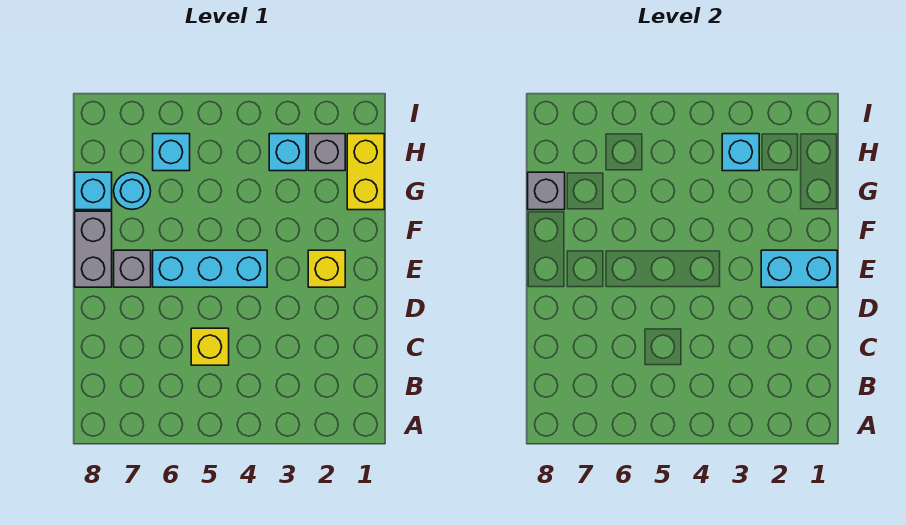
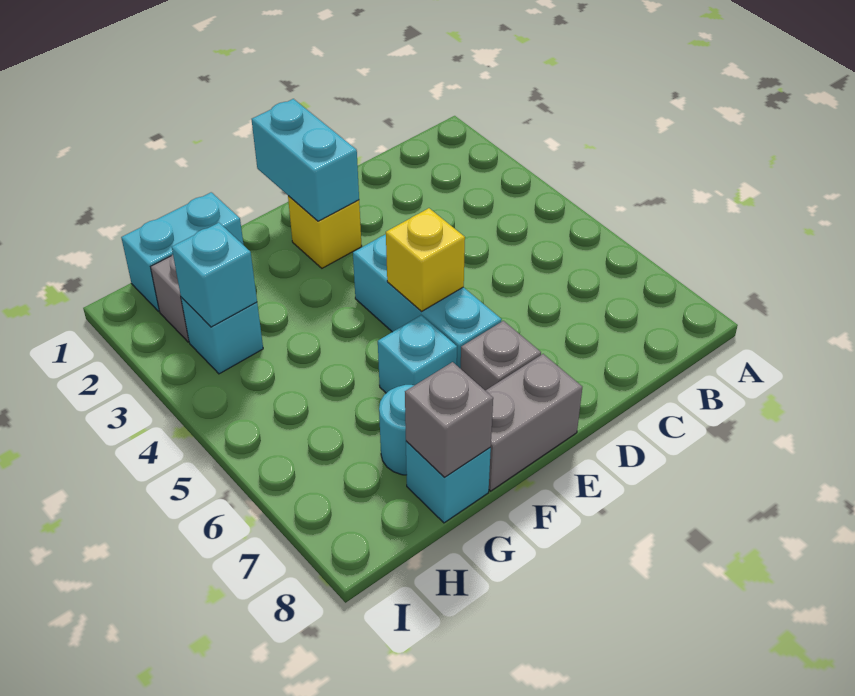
yellow brick C5 level 1 -> yellow brick E5 level 2
yellow brick G1:H1 level 1 -> cyan brick G1:H1 level 1
cyan brick H6 level 1 -> cyan brick F6 level 1

